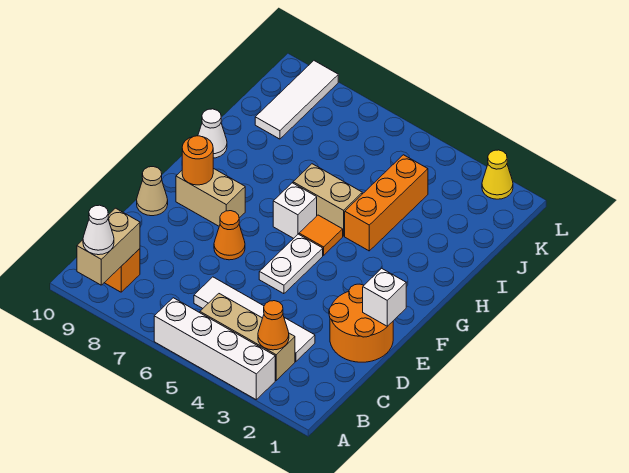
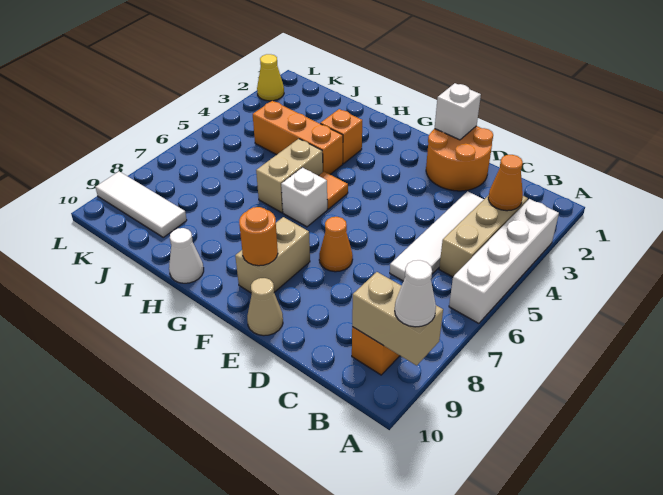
white plate E5:F5 level 1 -> none
none -> orange brick H3 level 1

